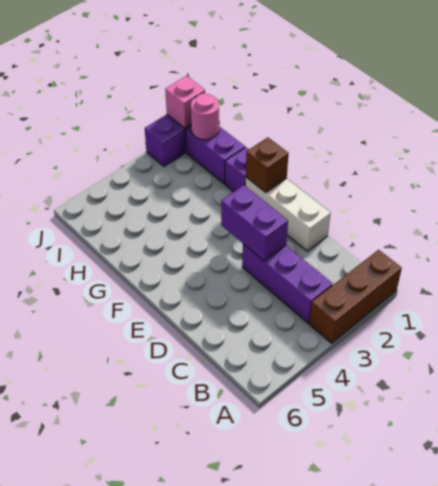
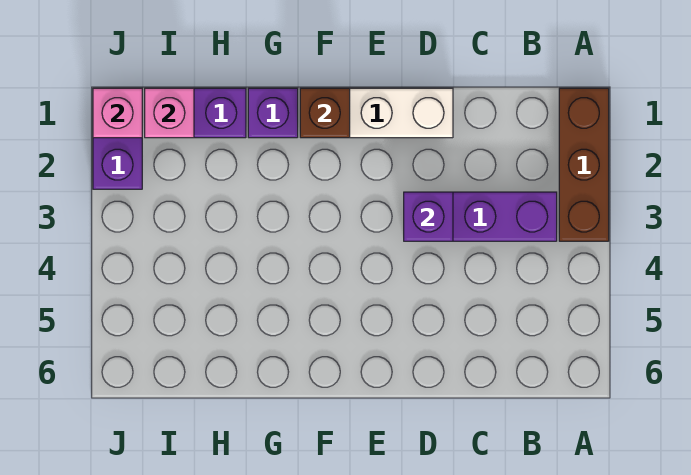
purple brick D3:E3 level 2 -> purple brick D3 level 2
pink round brick I1 level 2 -> pink brick I1 level 2

